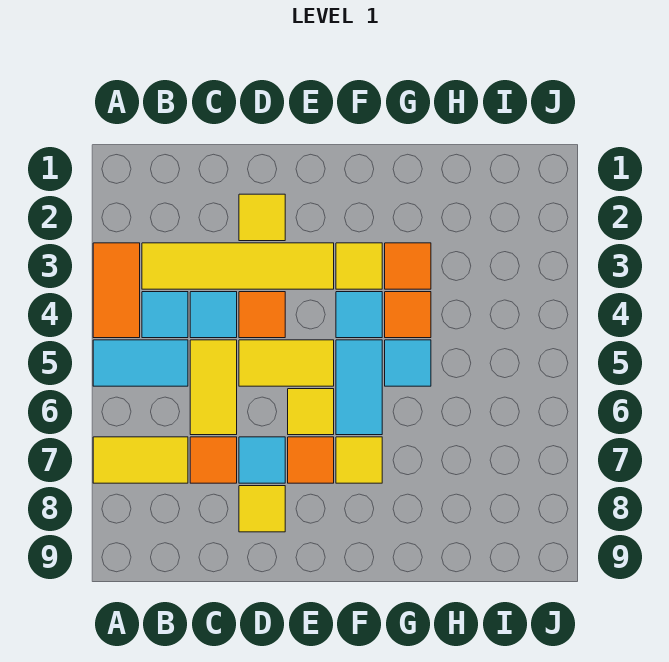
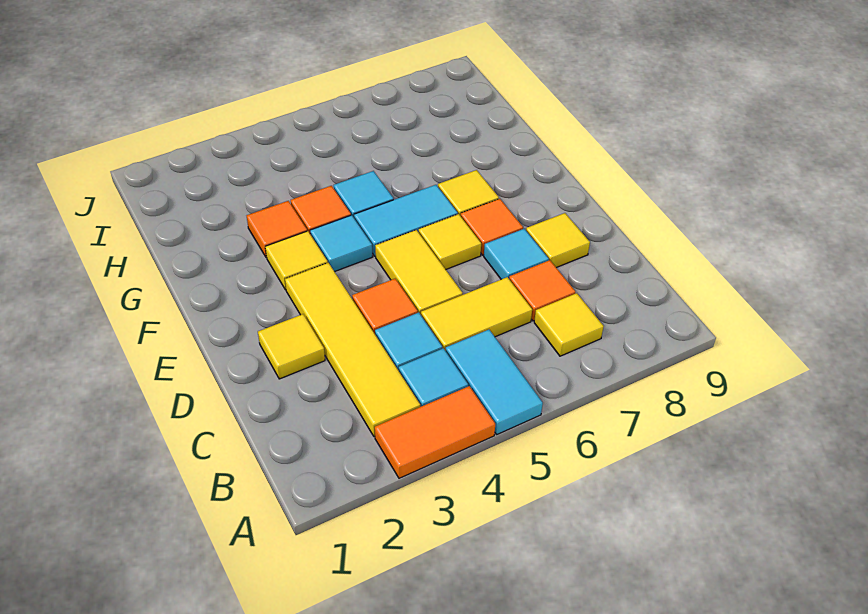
yellow tile A7:B7 level 1 -> yellow tile B7 level 1

